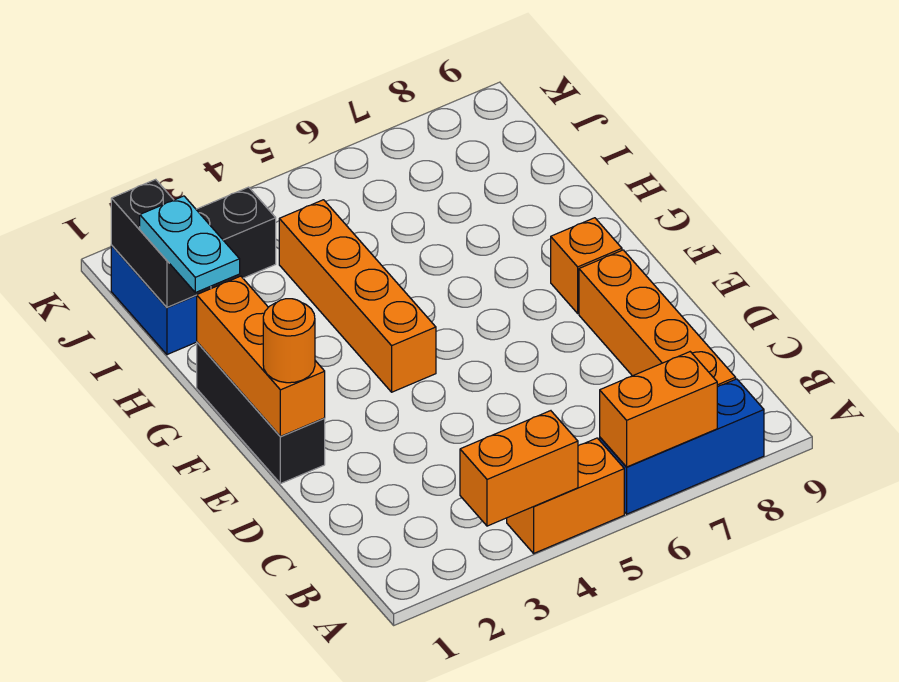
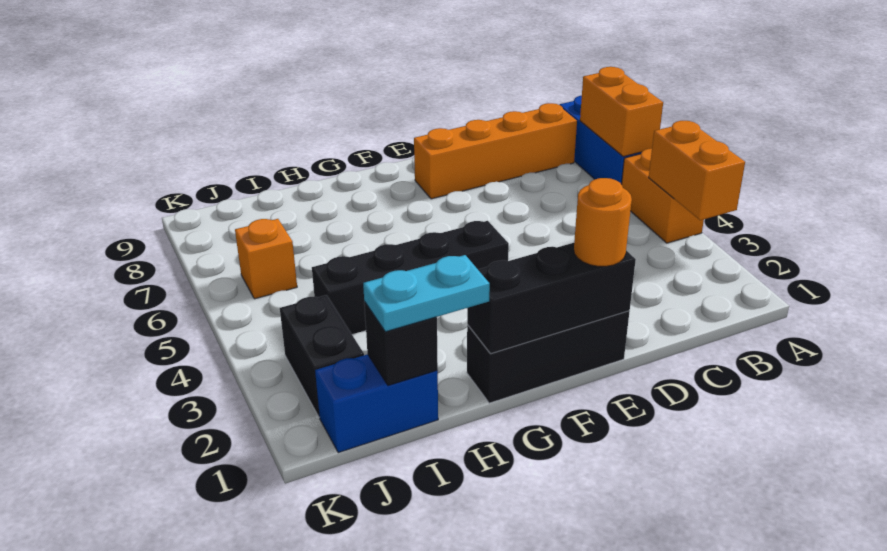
orange brick E1:G1 level 2 -> black brick E1:G1 level 2
orange brick F4:I4 level 1 -> black brick F4:I4 level 1
orange brick F8 level 1 -> orange brick J6 level 1
black brick I1:J1 level 2 -> black brick I1 level 2

